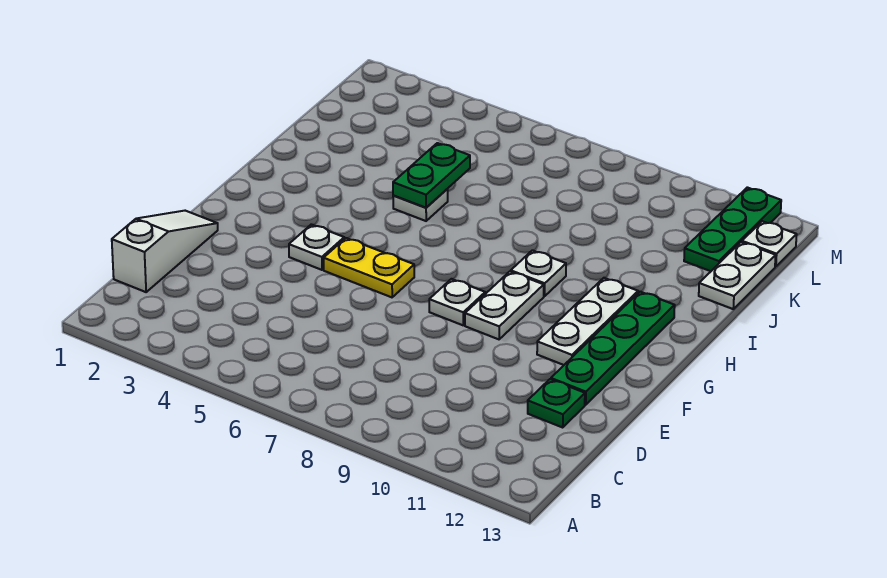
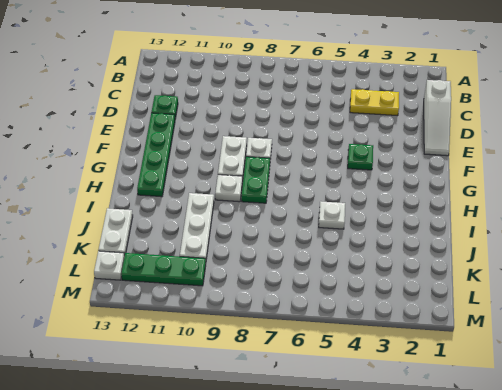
white plate F4 level 1 -> green plate F4 level 1
yellow plate F5:F6 level 1 -> yellow plate C3:C4 level 1
white plate F11:H11 level 1 -> white plate I10:K10 level 1
green plate I5:J5 level 2 -> green plate G8:H8 level 1
green plate K12:M12 level 1 -> green plate L10:L12 level 1

